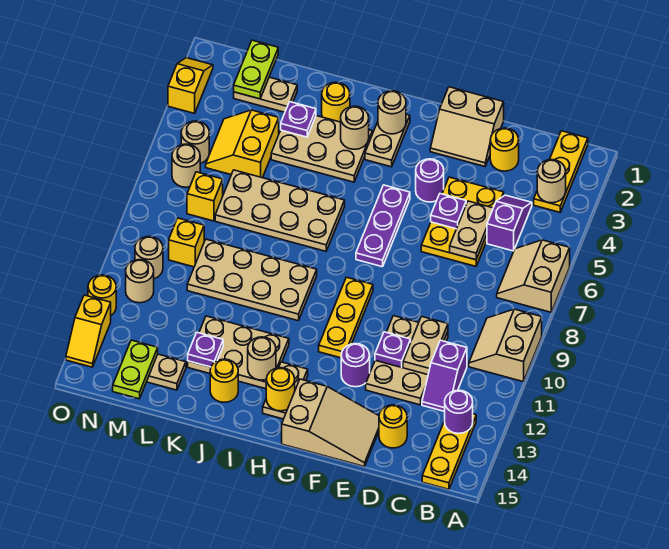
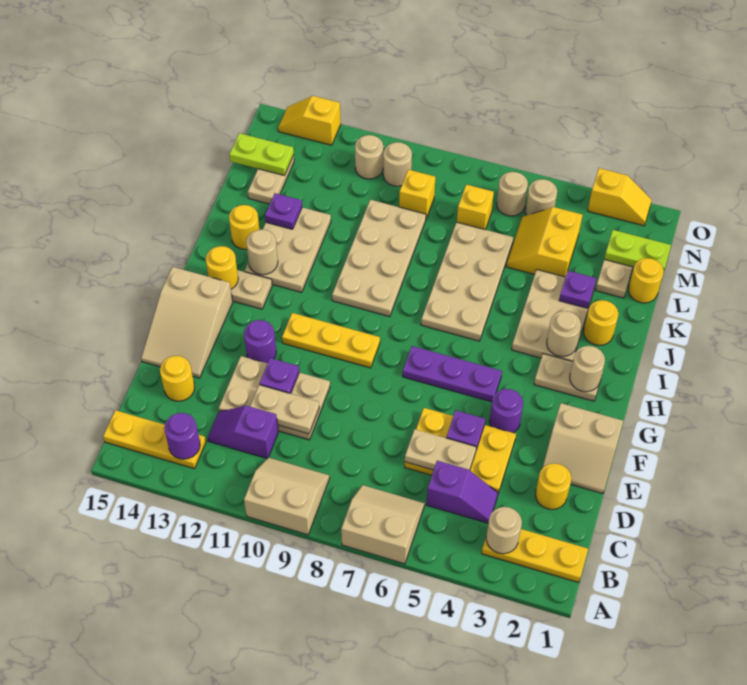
tan slope E1:F2 level 1 top 1 -> tan slope E1:F2 level 1 top F
yellow slope L4:M5 level 1 top L -> yellow slope L4:M5 level 1 top 4
yellow round brick O12 level 1 -> yellow round brick L1 level 1

